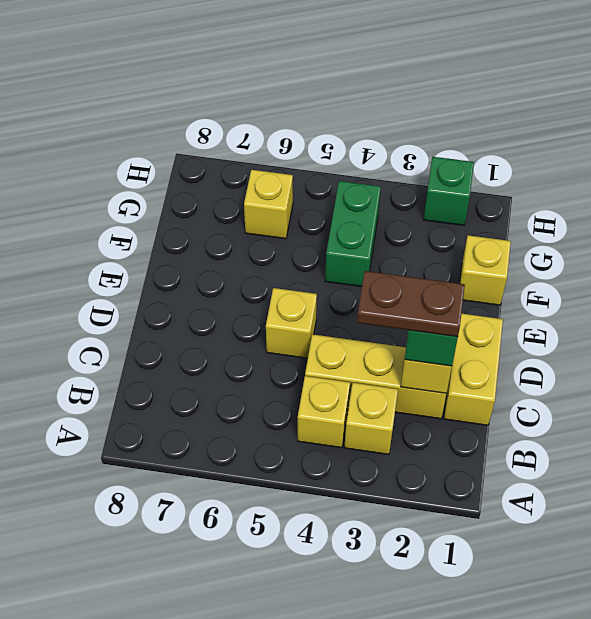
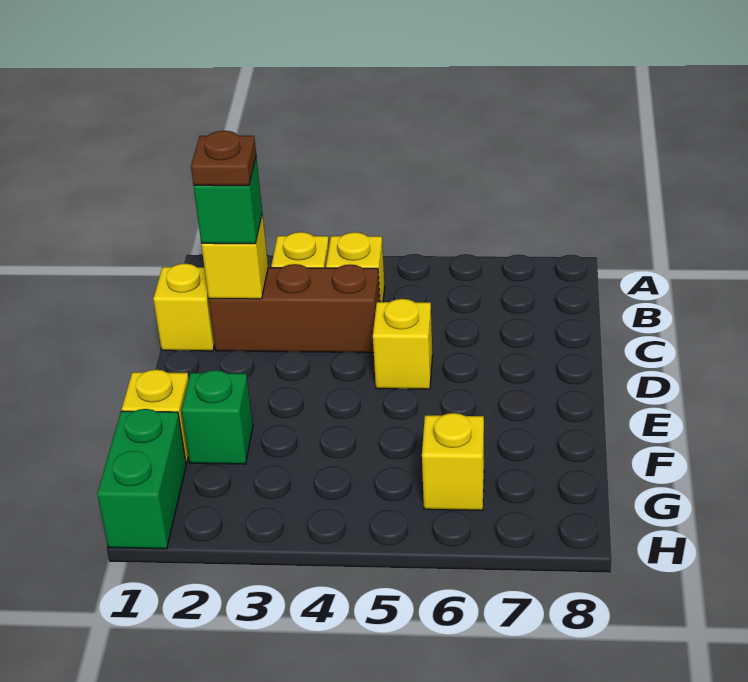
yellow brick C1:D1 level 1 -> yellow brick C1 level 1
yellow brick C2:C4 level 1 -> brown brick C2:C4 level 1
brown plate C2:C3 level 4 -> brown plate C2 level 4
green brick F4:G4 level 1 -> green brick G1:H1 level 1
green brick H2 level 1 -> green brick F2 level 1

